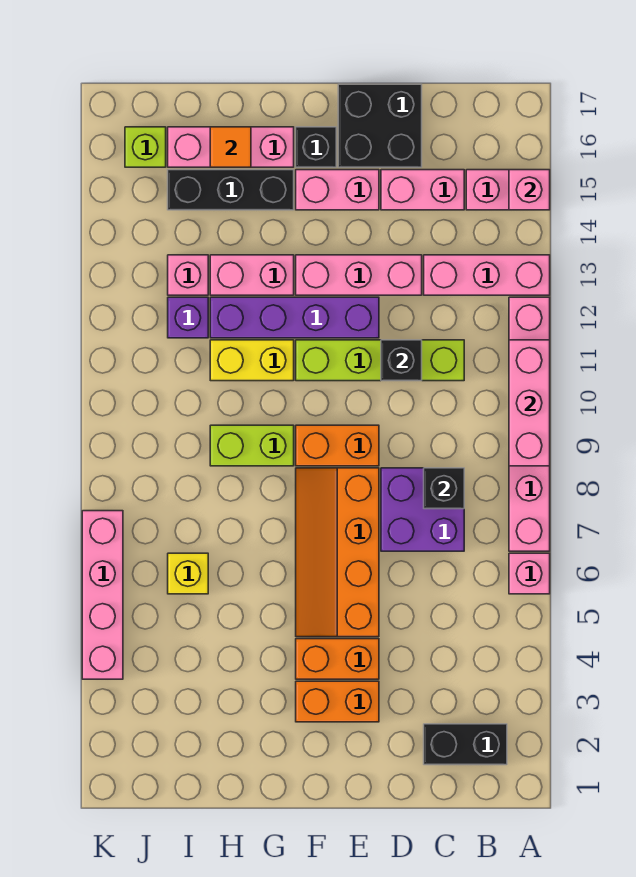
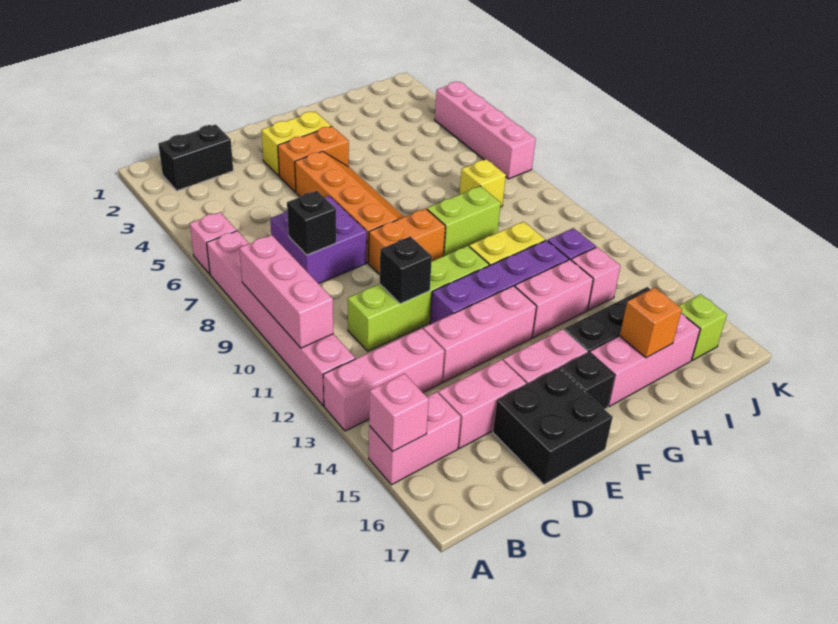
orange brick E3:F3 level 1 -> yellow brick E3:F3 level 1
orange tile H16 level 2 -> orange brick H16 level 2
yellow brick I6 level 1 -> yellow brick I8 level 1

